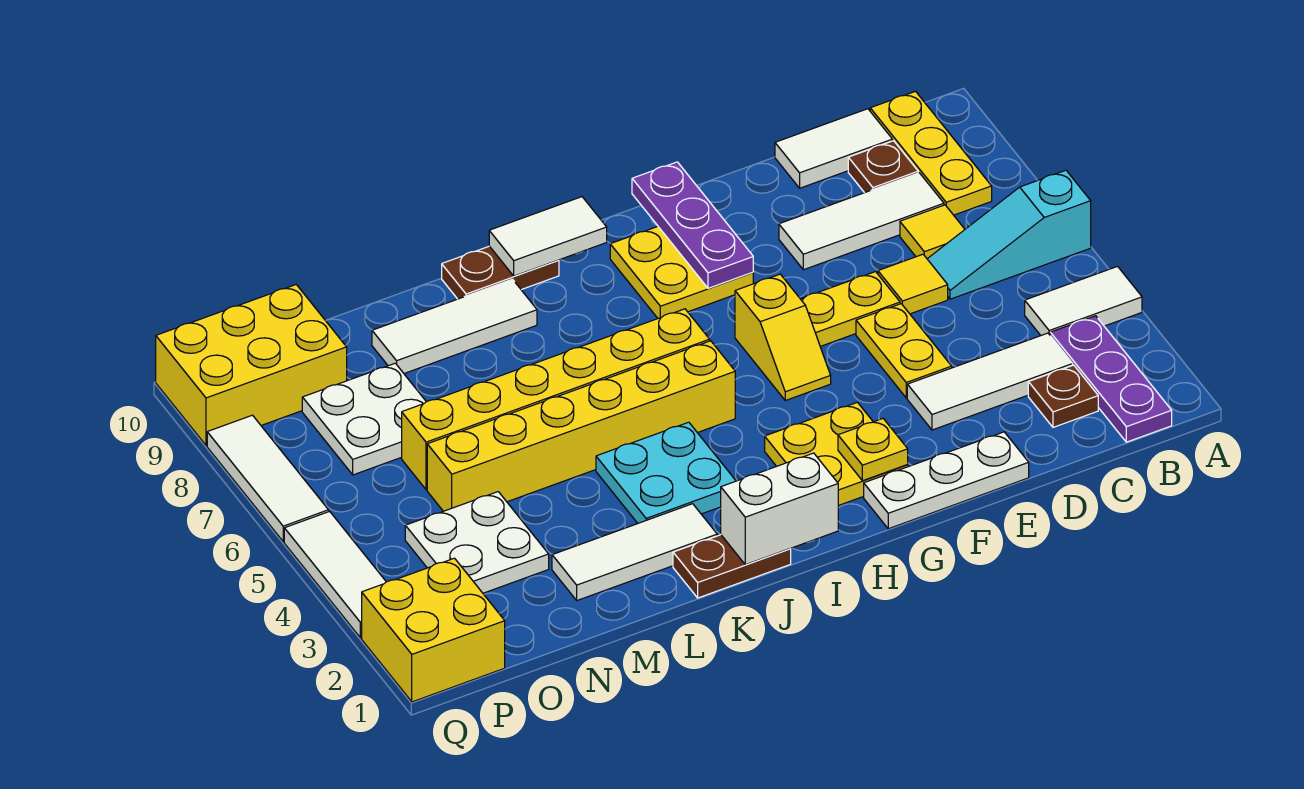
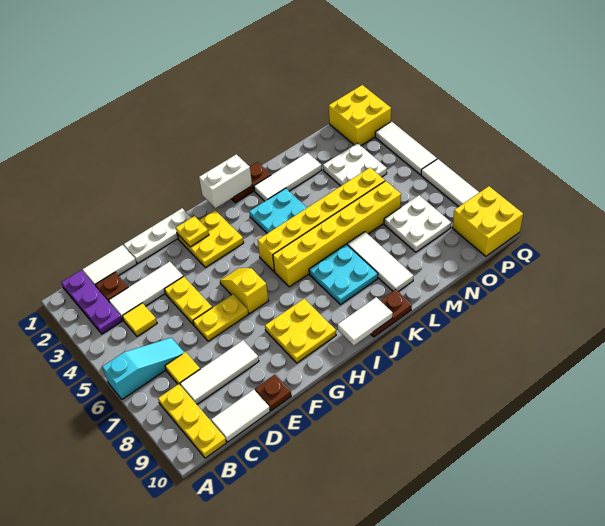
white tile A4:B4 level 1 -> white tile C1:D1 level 1
brown plate C9 level 1 -> brown plate E10 level 1
yellow tile D6 level 1 -> yellow tile C4 level 1
purple plate G8:G10 level 2 -> none
none -> cyan plate J7:K8 level 1
white tile K9:M9 level 1 -> white tile L7:L9 level 1
yellow brick O9:Q10 level 1 -> yellow brick P9:Q10 level 1

